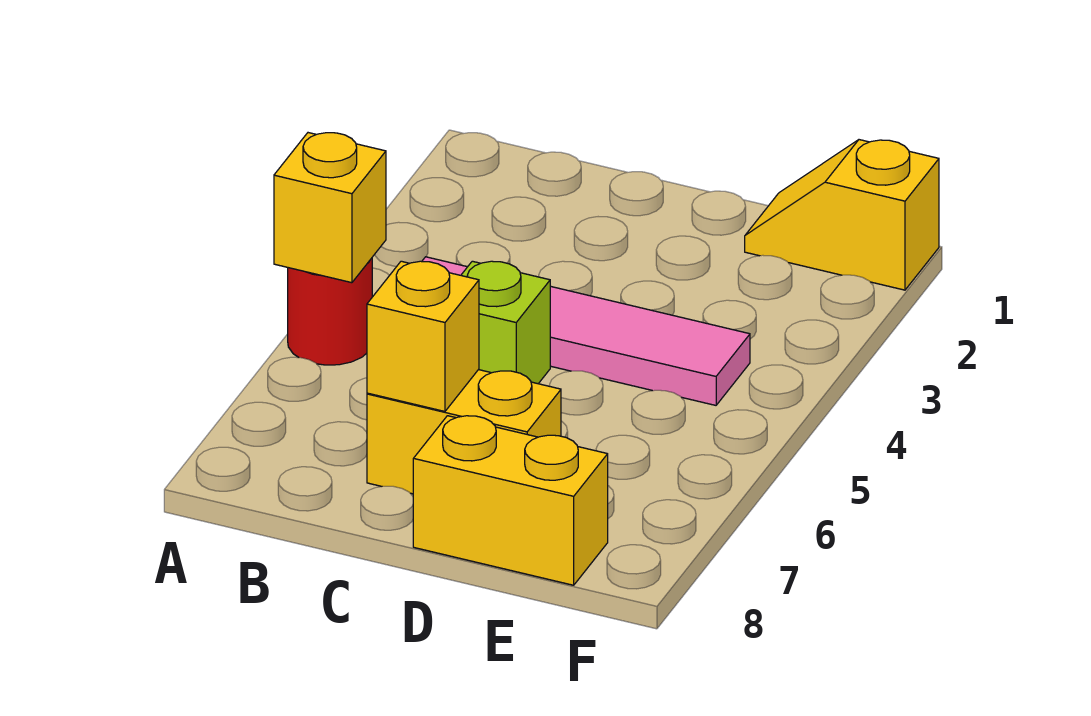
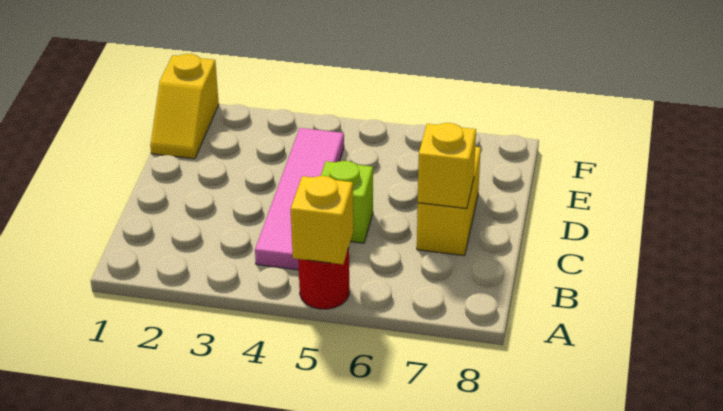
yellow brick D8:E8 level 1 -> none

